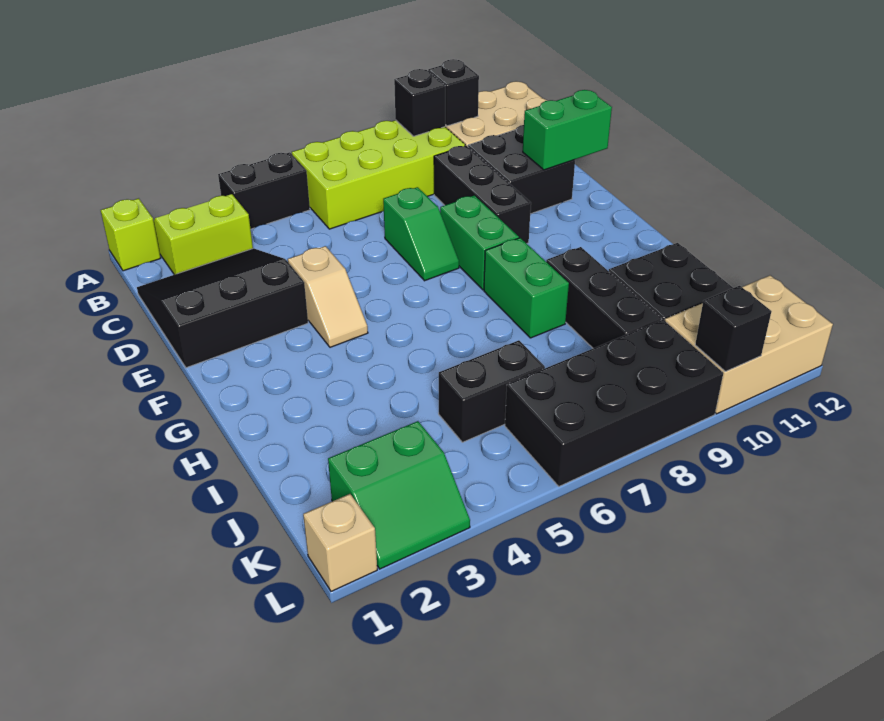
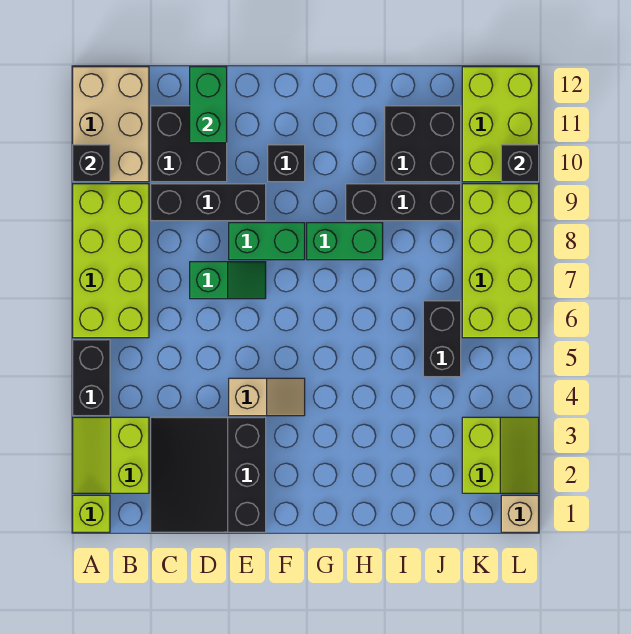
black brick A9 level 2 -> black brick F10 level 1
green slope K2:L3 level 1 top K -> lime slope K2:L3 level 1 top K
black brick K6:L9 level 1 -> lime brick K6:L9 level 1
tan brick K10:L12 level 1 -> lime brick K10:L12 level 1

